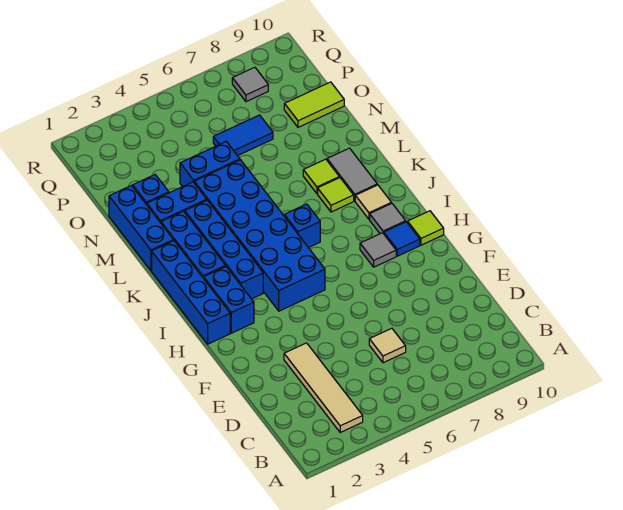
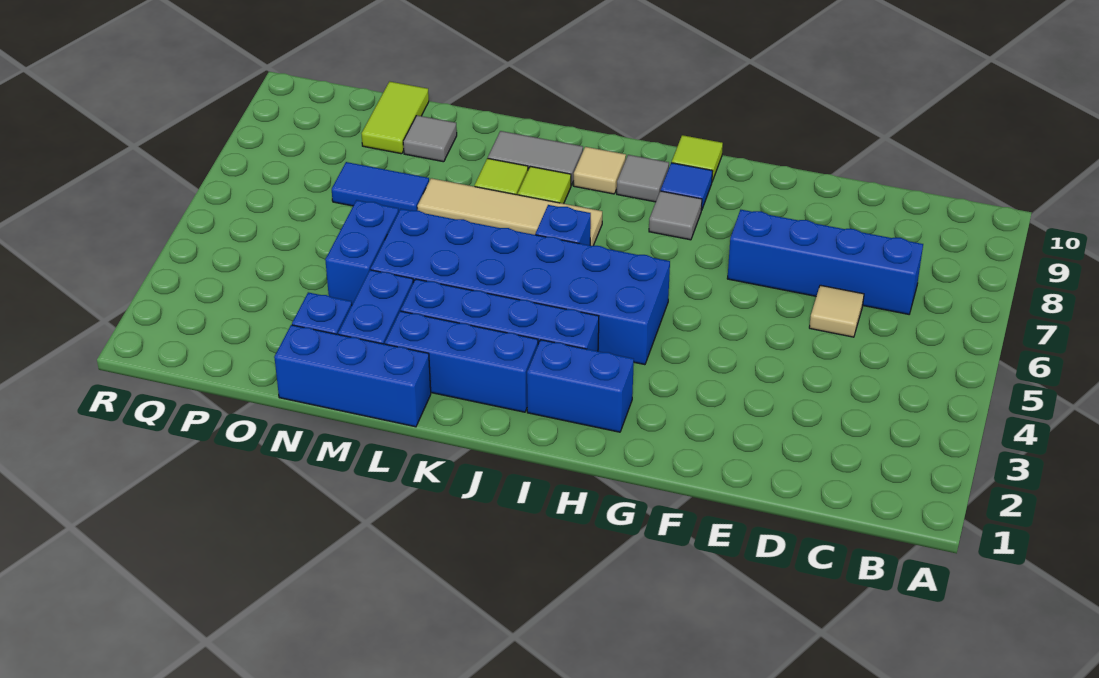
tan tile B3:E3 level 1 -> tan tile J7:M7 level 1
blue brick H1:K1 level 1 -> blue brick C7:F7 level 1
blue tile O6:O7 level 1 -> blue tile N7:O7 level 1
grey tile Q8 level 1 -> grey tile N9 level 1

